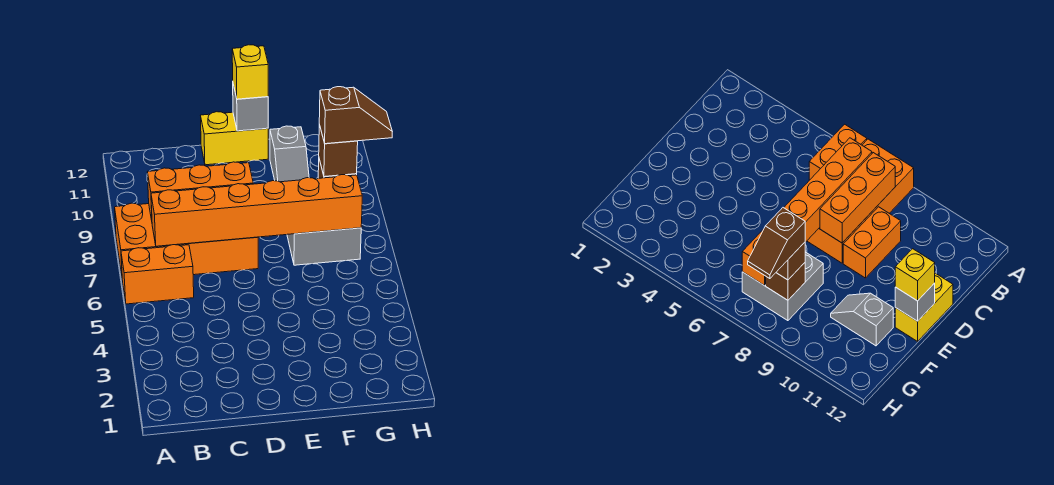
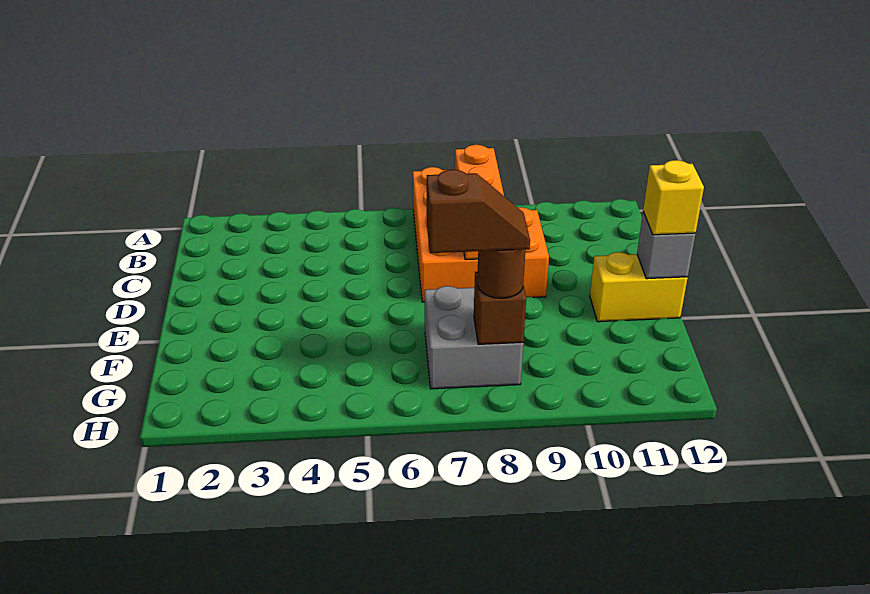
orange brick A6:B6 level 1 -> none
orange brick B7:G7 level 2 -> none
yellow brick D12:E12 level 1 -> yellow brick E11:E12 level 1
grey slope F10:F11 level 1 top 11 -> none
brown brick G8 level 3 -> brown round brick G8 level 3
brown slope G8:H8 level 4 top G -> brown slope G7:G8 level 4 top 7

